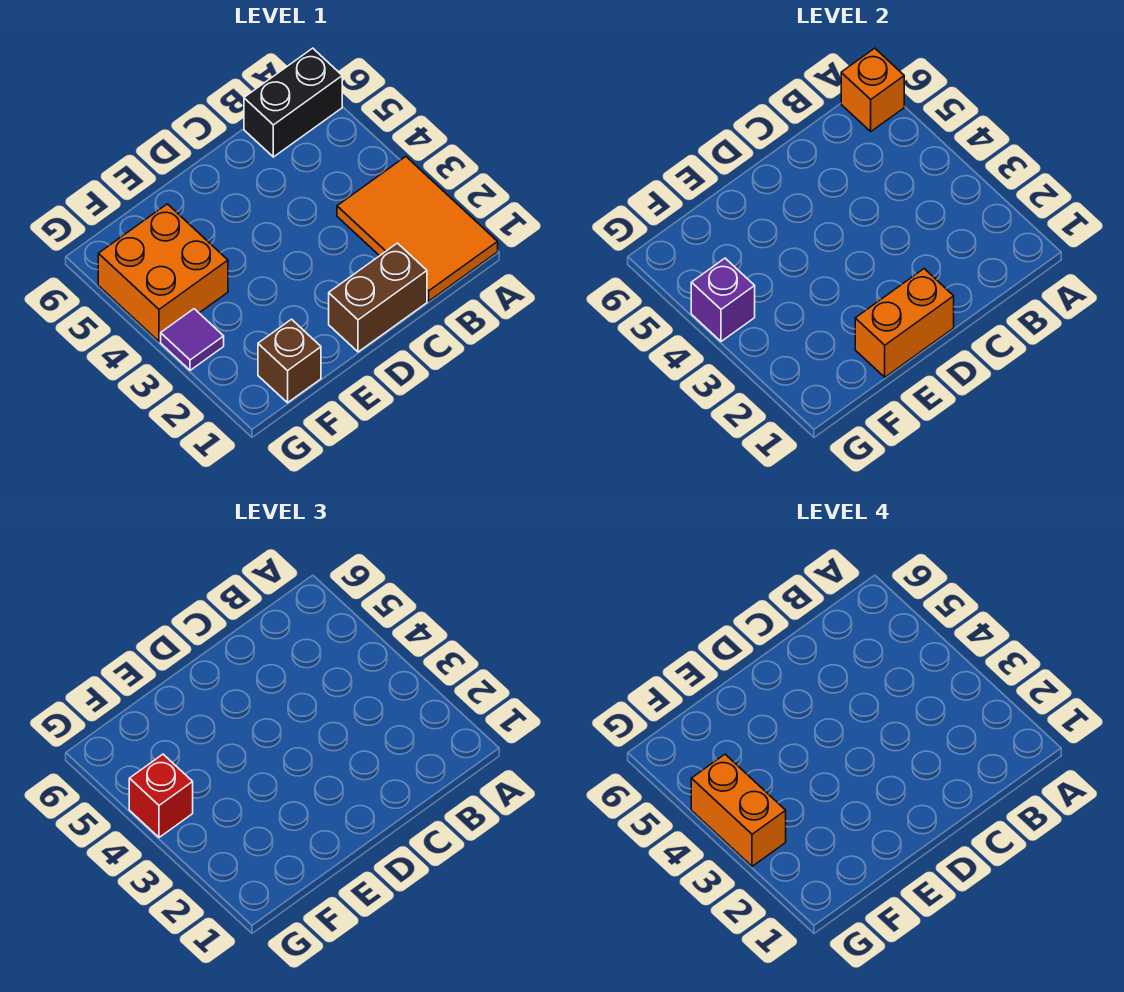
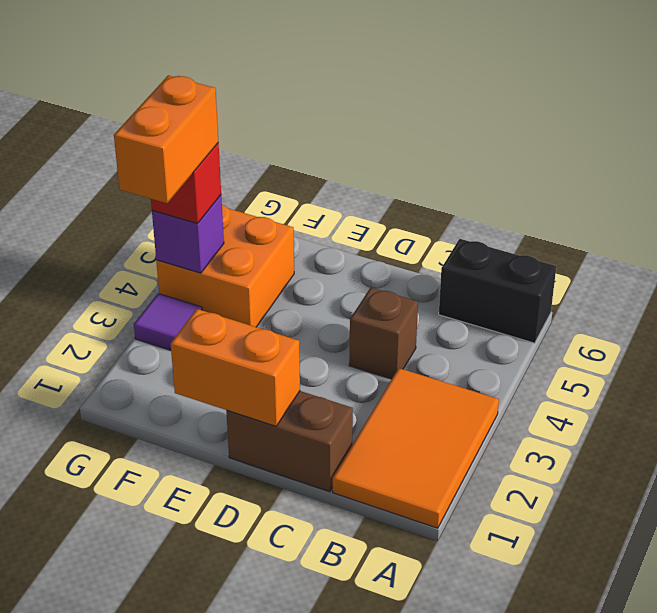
orange brick A6 level 2 -> none
brown brick F1 level 1 -> brown brick C4 level 1

